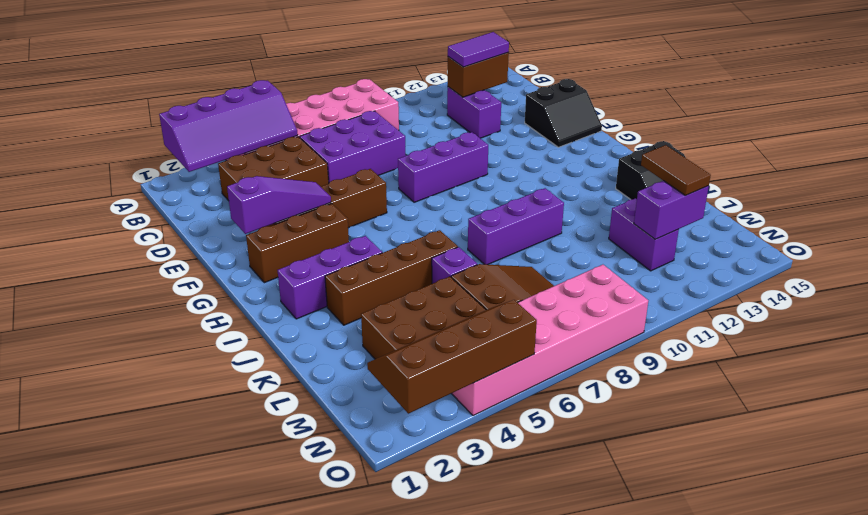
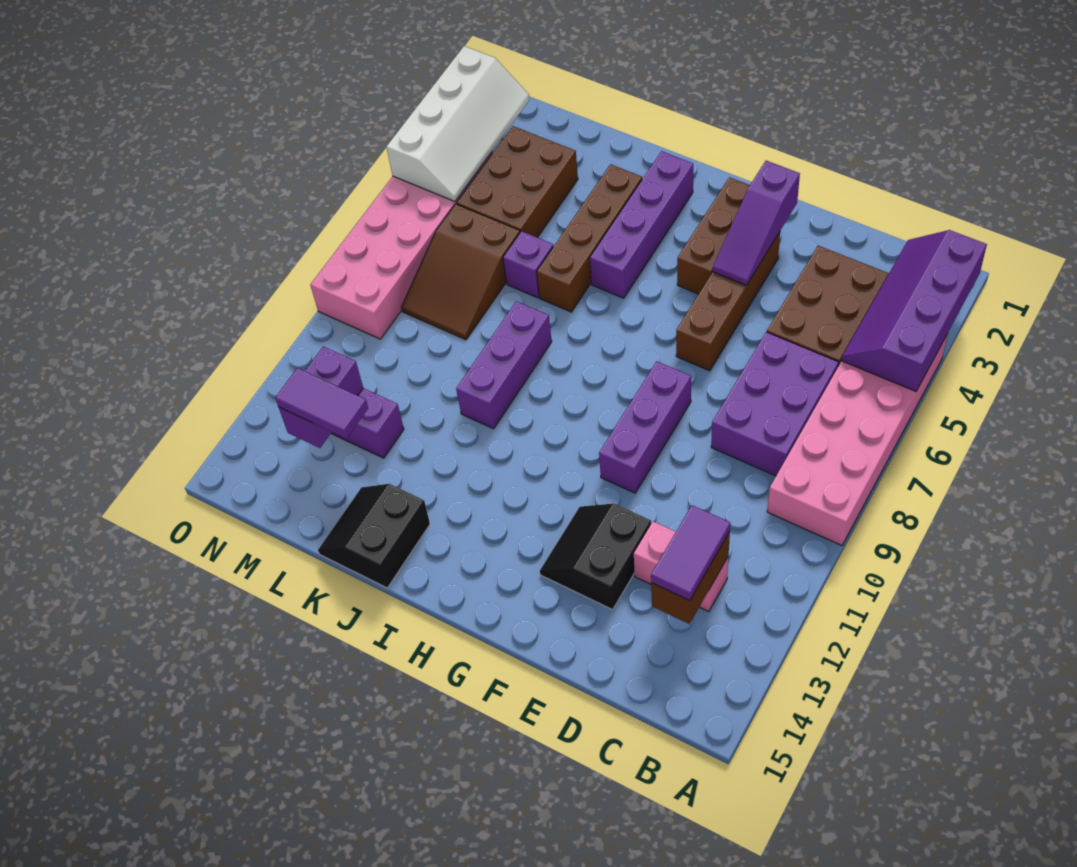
purple brick C12:D12 level 1 -> pink brick C12:D12 level 1
black slope E14:F15 level 1 top E -> black slope E12:F13 level 1 top E
purple brick I2:I4 level 1 -> purple brick I2:I5 level 1
brown tile L13:M13 level 3 -> purple tile L13:M13 level 3
brown slope N2:O5 level 2 top O -> white slope N2:O5 level 2 top O

